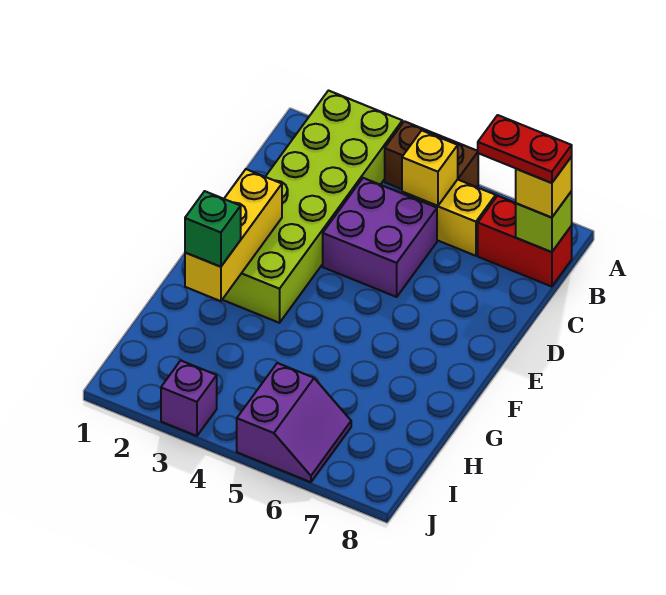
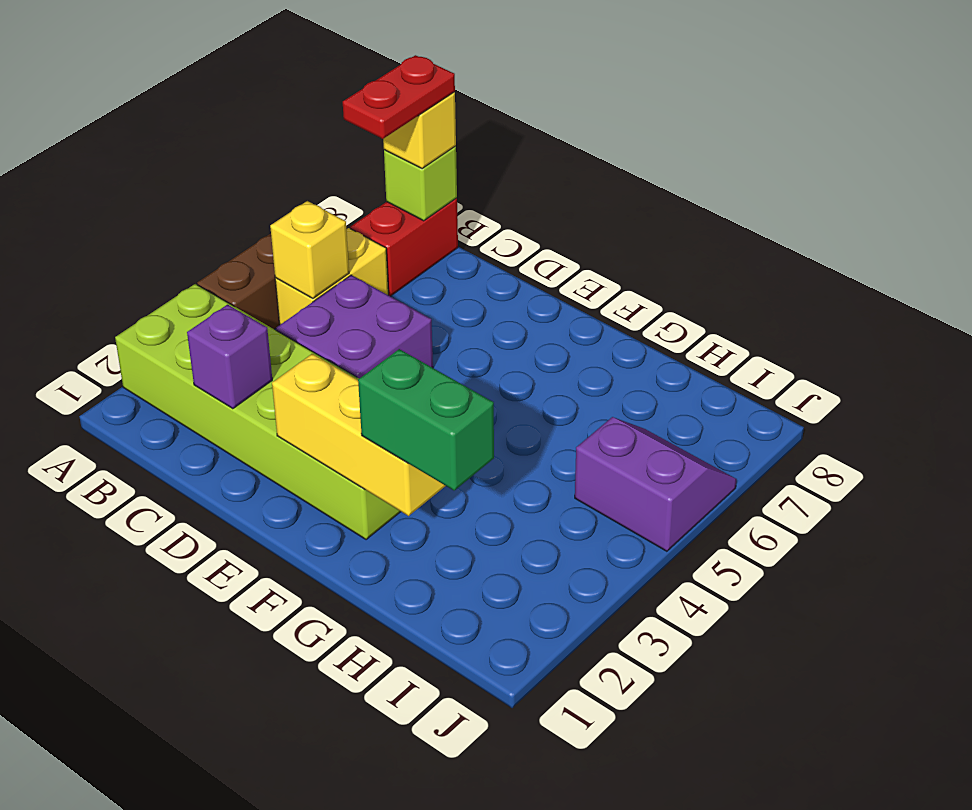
green brick G2 level 3 -> green brick G2:H2 level 3
purple brick J3 level 1 -> purple brick C2 level 2

